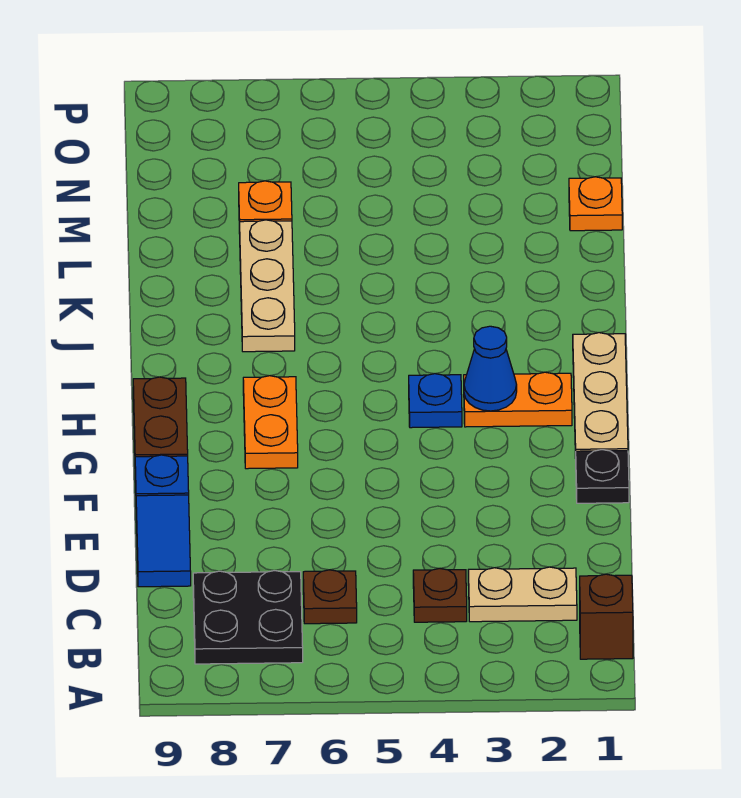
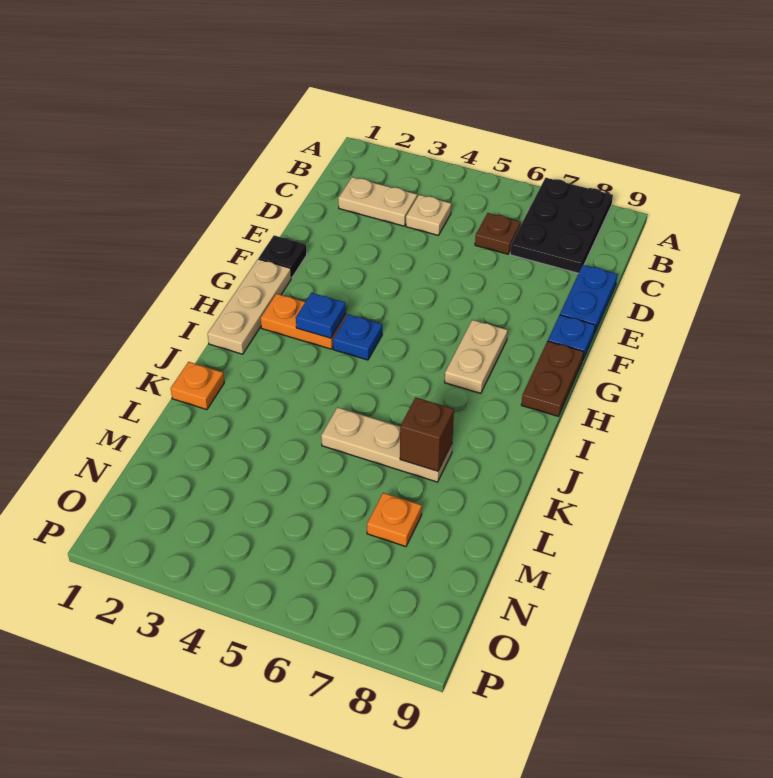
brown brick B1 level 1 -> brown brick K7 level 2
black plate B7:C8 level 1 -> black plate A7:C8 level 1
brown plate C4 level 1 -> tan plate C4 level 1
blue tile D9:E9 level 1 -> blue plate D9:E9 level 1
orange plate G7:H7 level 1 -> tan plate G7:H7 level 1
blue cone H3 level 2 -> blue plate H3 level 2
tan plate J7:L7 level 1 -> tan plate K5:K7 level 1
orange plate M1 level 1 -> orange plate K1 level 1

